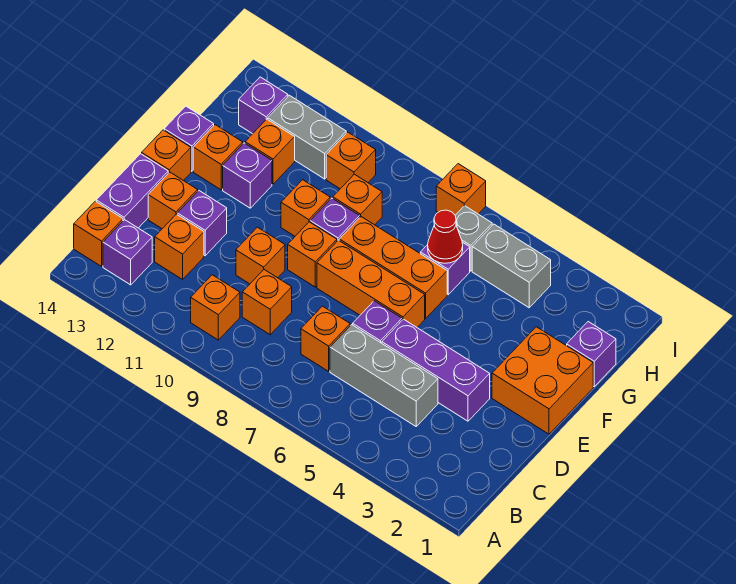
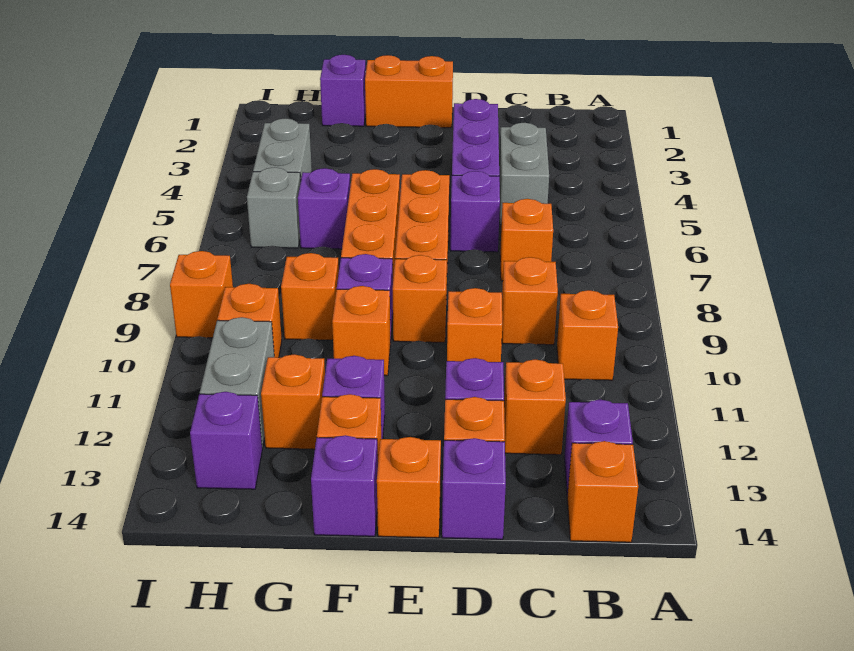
grey brick C4:C6 level 1 -> grey brick C4:C5 level 1
purple brick C14:D14 level 1 -> purple brick D14 level 1
orange brick E1:F2 level 1 -> orange brick E1:F1 level 1
red cone G6 level 2 -> none
orange brick I7 level 1 -> orange brick I9 level 1

